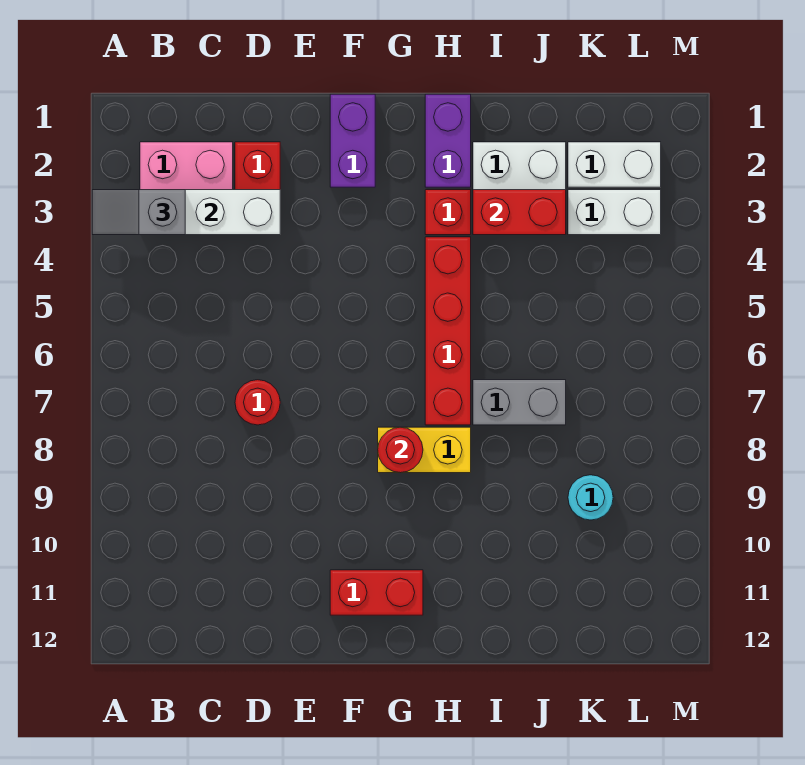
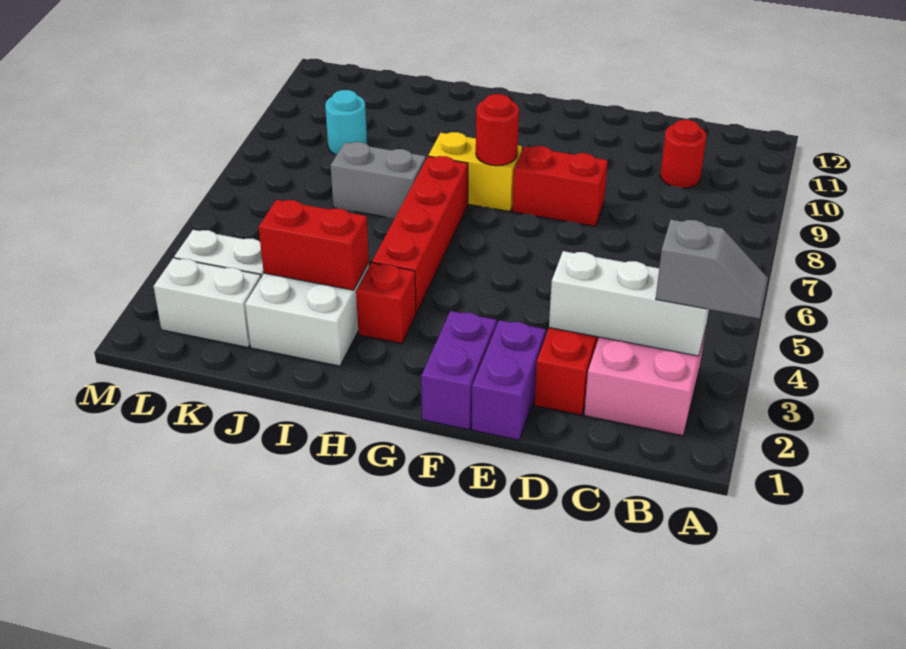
red round brick D7 level 1 -> red round brick C10 level 1
red brick F11:G11 level 1 -> red brick E8:F8 level 1
purple brick H1:H2 level 1 -> purple brick E1:E2 level 1

